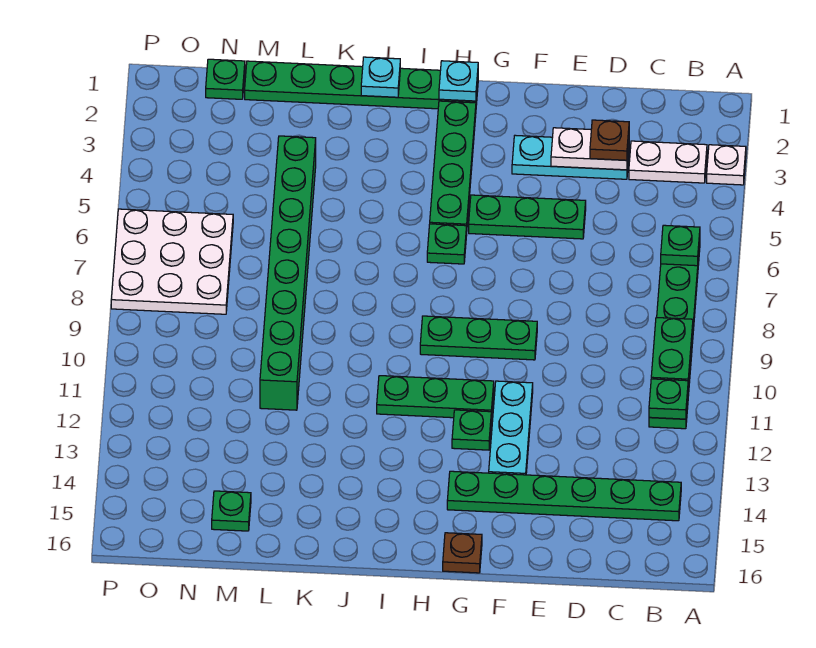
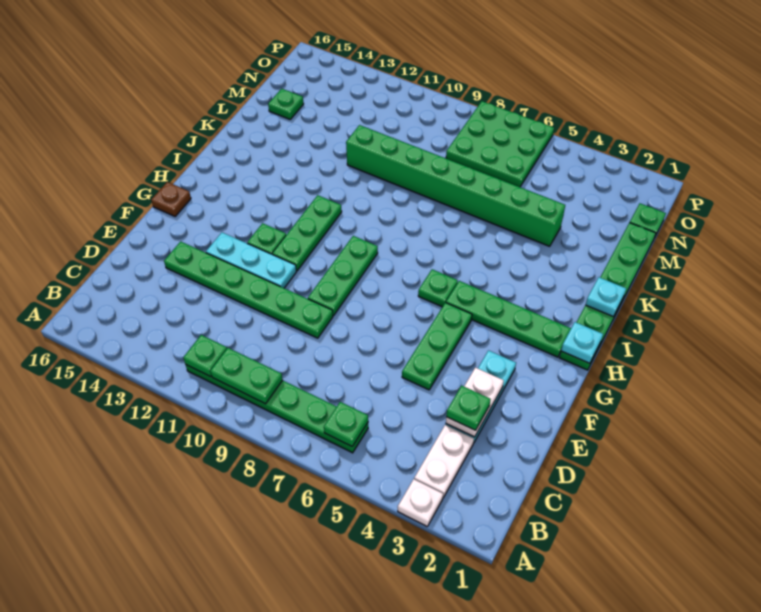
green plate B14:G14 level 1 -> green plate E9:E14 level 1
brown plate D3 level 3 -> green plate D3 level 3
white plate N6:P8 level 1 -> green plate N6:P8 level 1

